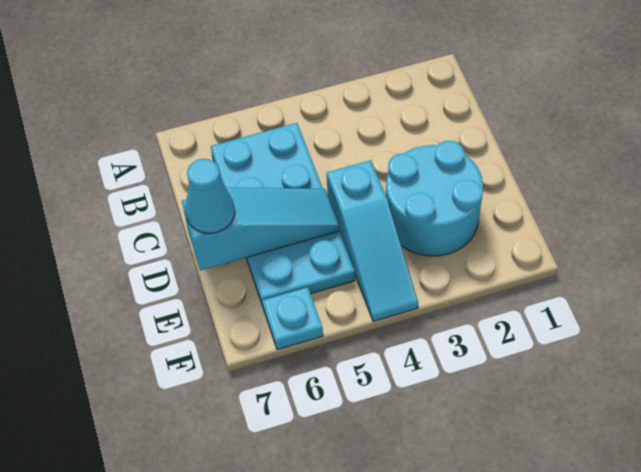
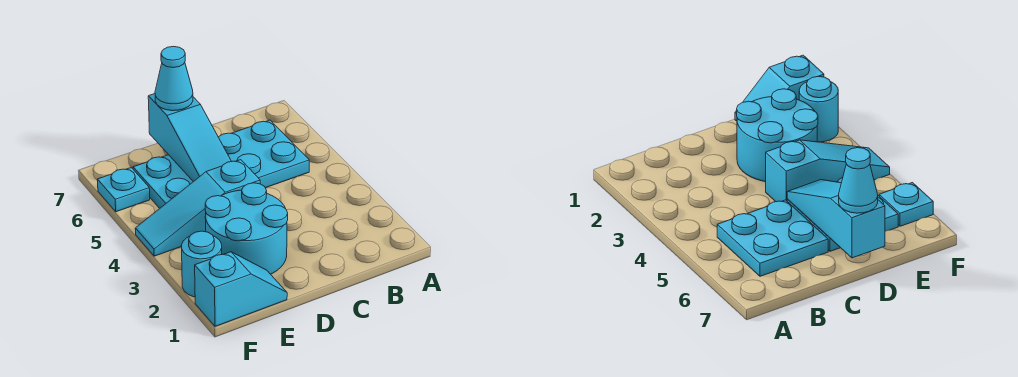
none -> cyan slope E1:F1 level 1 top F
none -> cyan round brick F2 level 1

